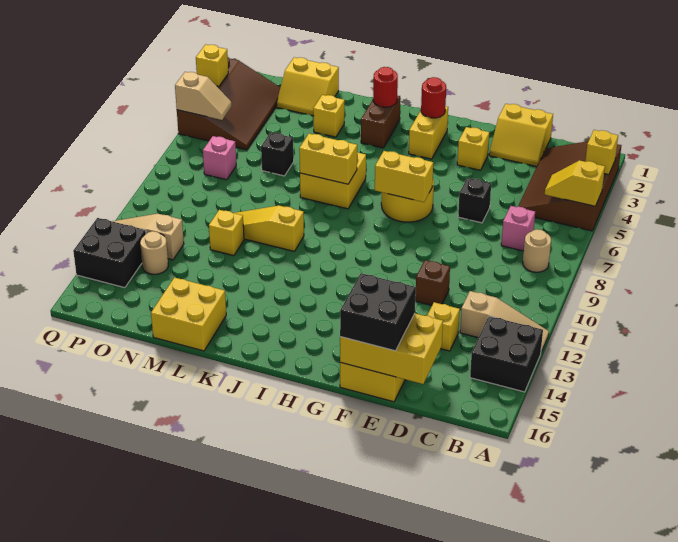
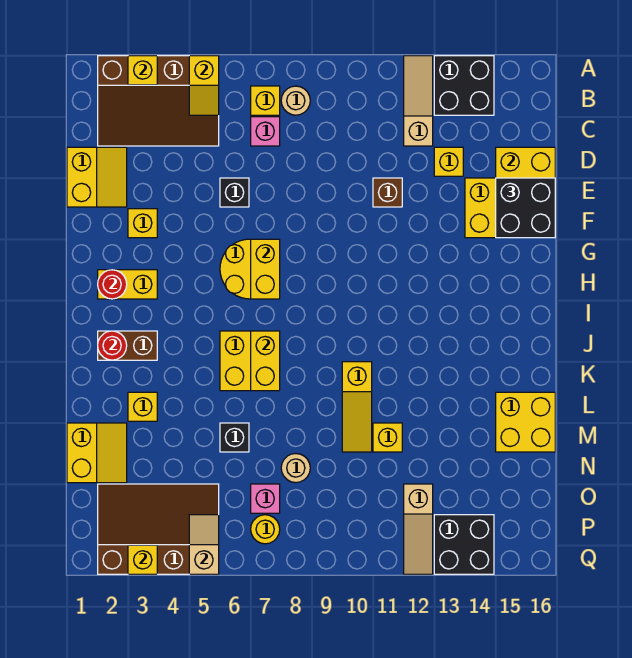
none -> yellow brick B7 level 1
tan round brick O13 level 1 -> tan round brick N8 level 1
none -> yellow round brick P7 level 1

